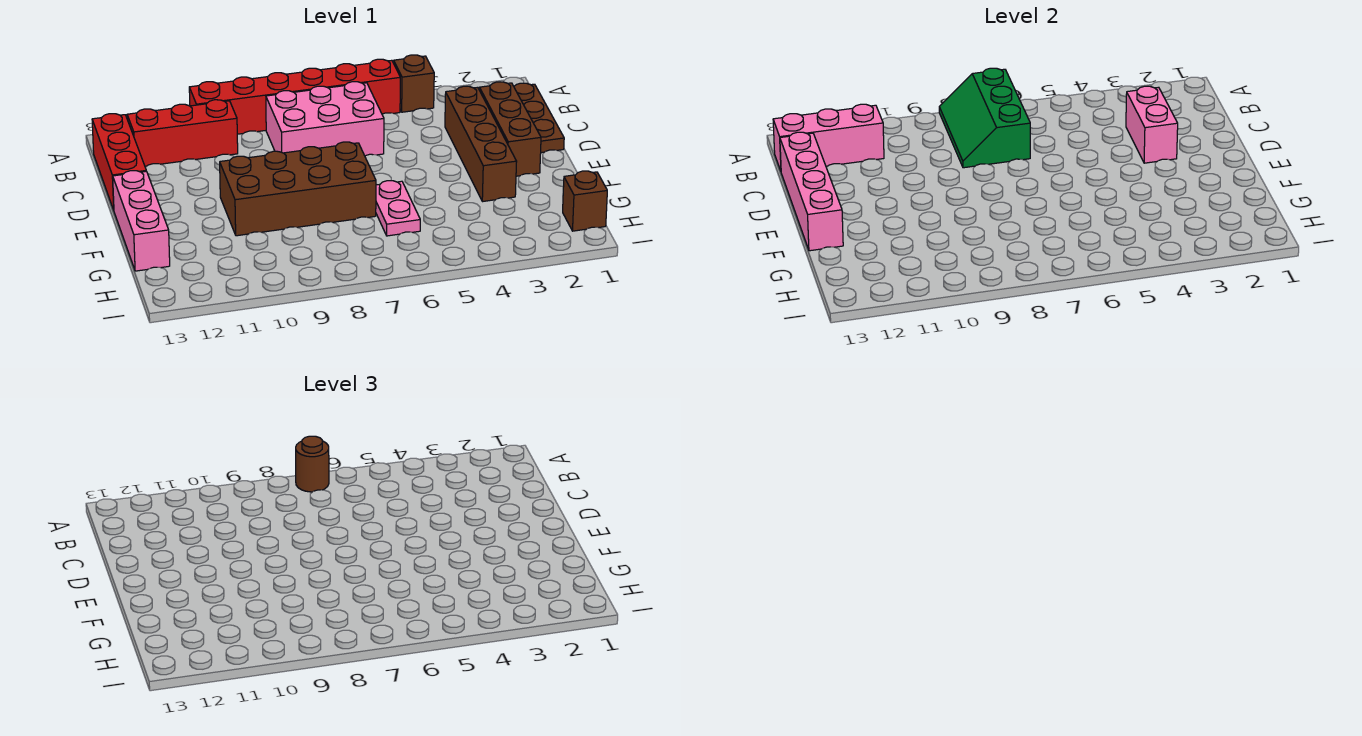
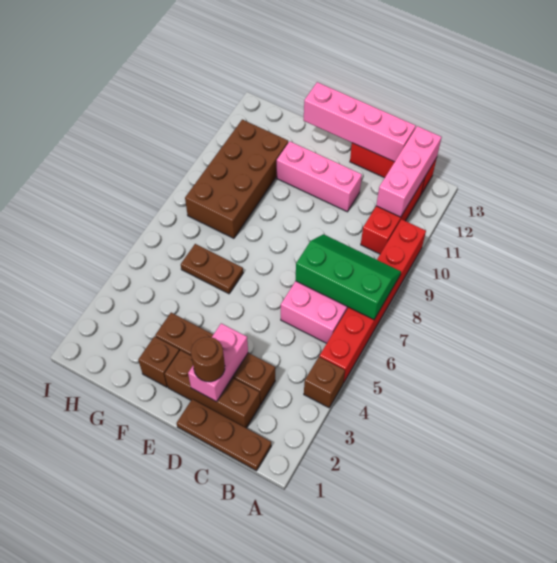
brown round brick A7 level 3 -> brown round brick D2 level 3
pink brick C3:D3 level 2 -> pink brick D2:D3 level 2
brown brick E7:F10 level 1 -> brown brick G8:H11 level 1
pink brick E13:G13 level 1 -> pink brick D11:F11 level 1
pink plate F6:G6 level 1 -> brown plate F6:G6 level 1
brown brick H1 level 1 -> brown brick F2 level 1

